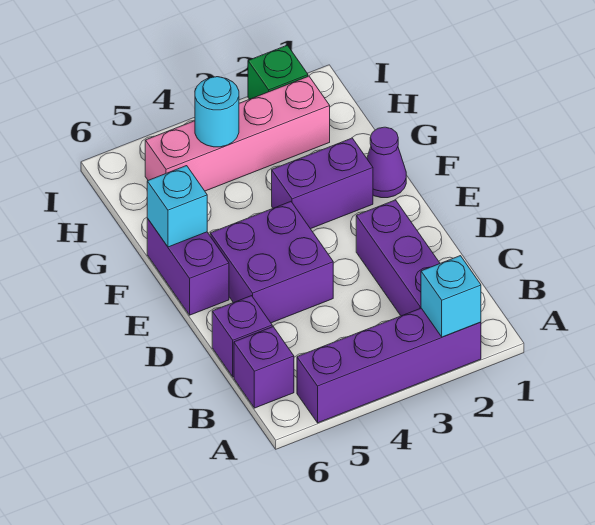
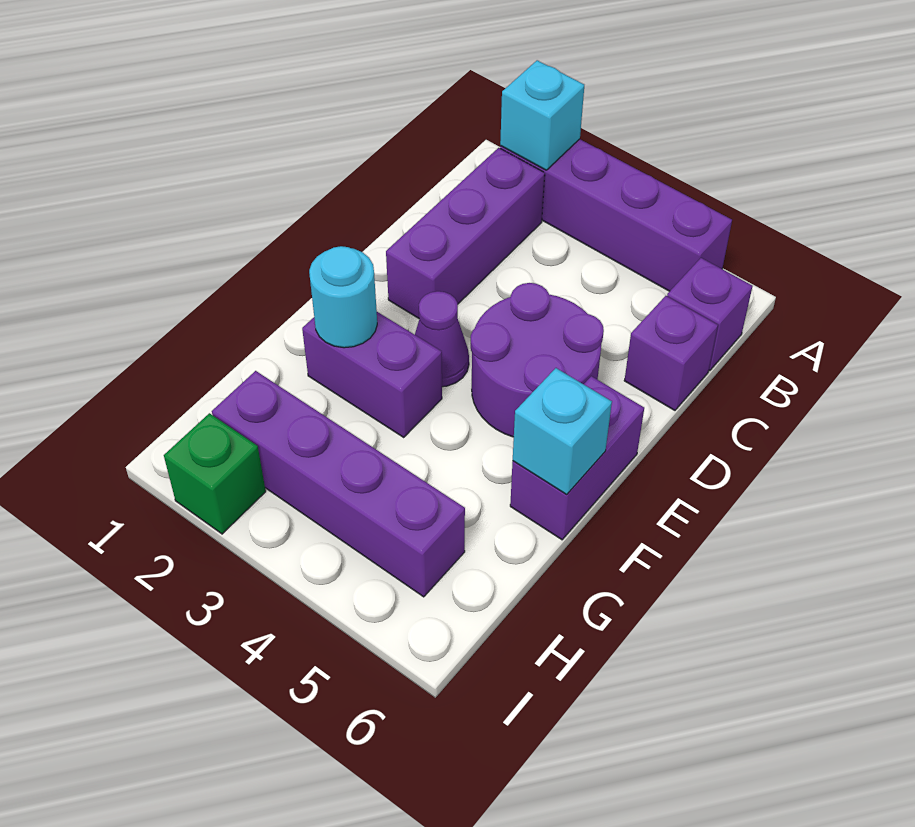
purple brick D4:E5 level 1 -> purple round brick D4:E5 level 1
purple cone F1 level 1 -> purple cone E3 level 1
pink brick H2:H5 level 1 -> purple brick H2:H5 level 1
cyan round brick H4 level 2 -> cyan round brick F2 level 2

